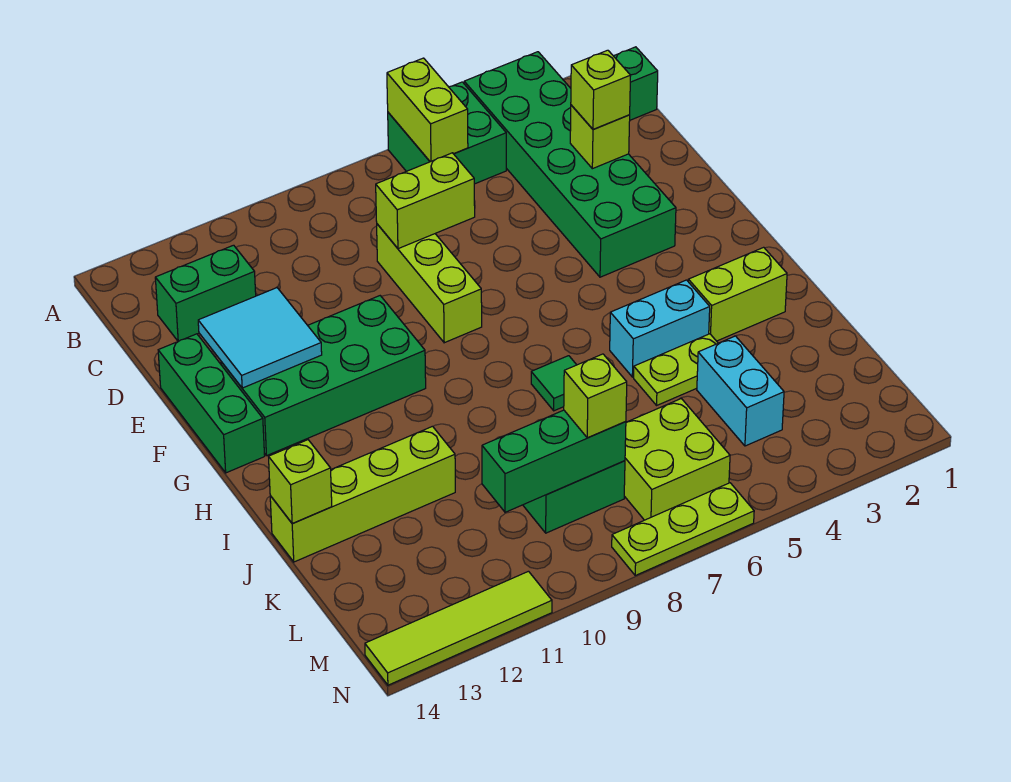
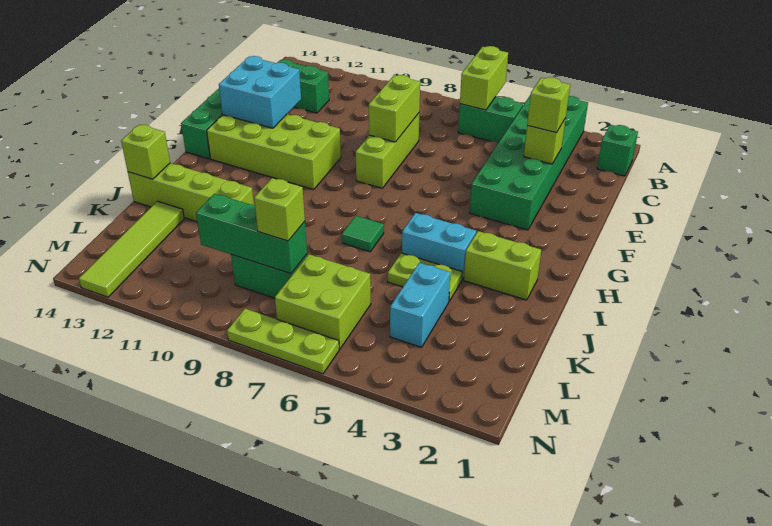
green brick A5:B6 level 1 -> green brick B5:B6 level 1
lime brick D7:D8 level 2 -> lime brick D8:E8 level 2
cyan tile E12:F13 level 2 -> cyan brick E12:F13 level 2
green brick F10:G13 level 1 -> lime brick F10:G13 level 1
lime tile N11:N14 level 1 -> lime tile K13:N13 level 1

